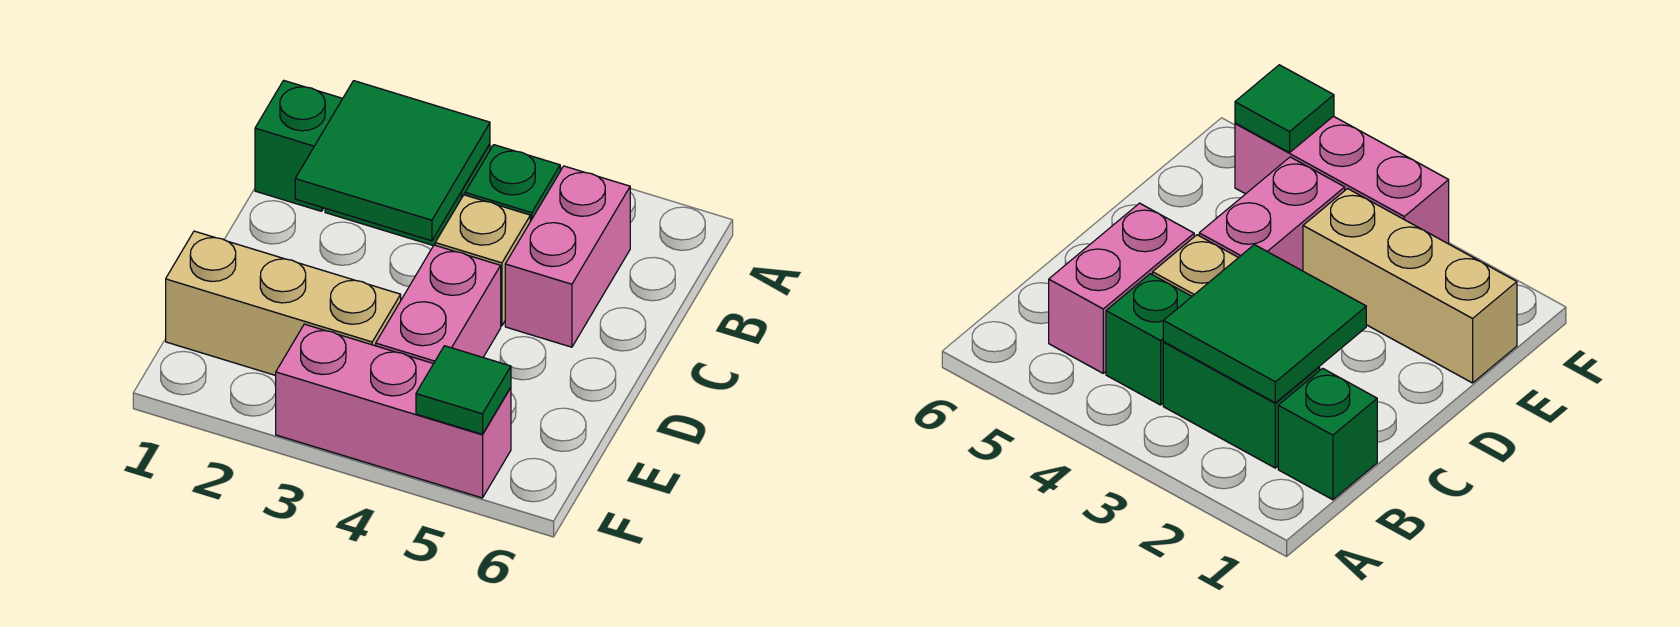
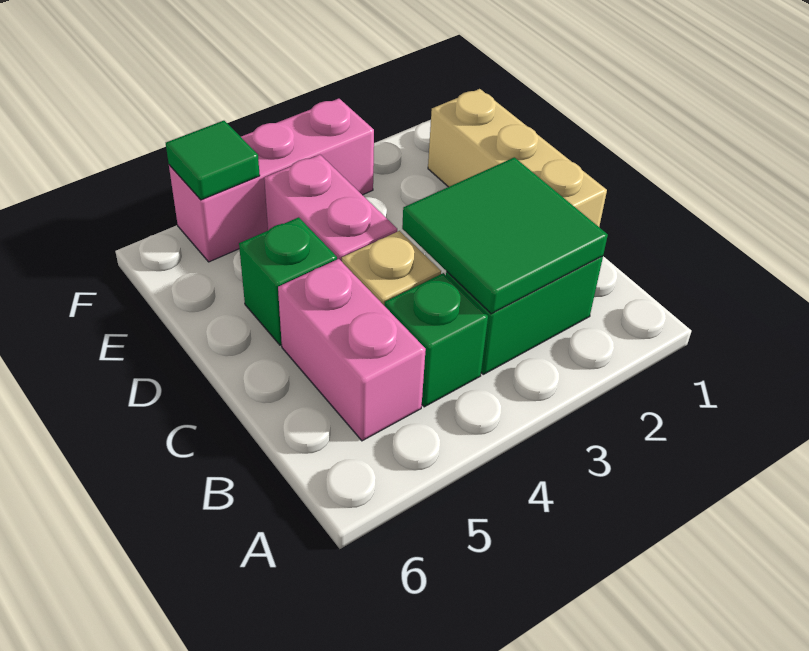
green brick B1 level 1 -> green brick D5 level 1
tan brick E1:E3 level 1 -> tan brick C1:E1 level 1

